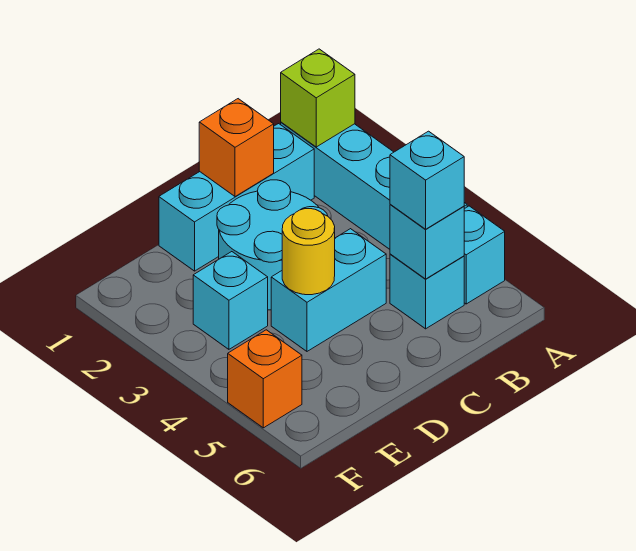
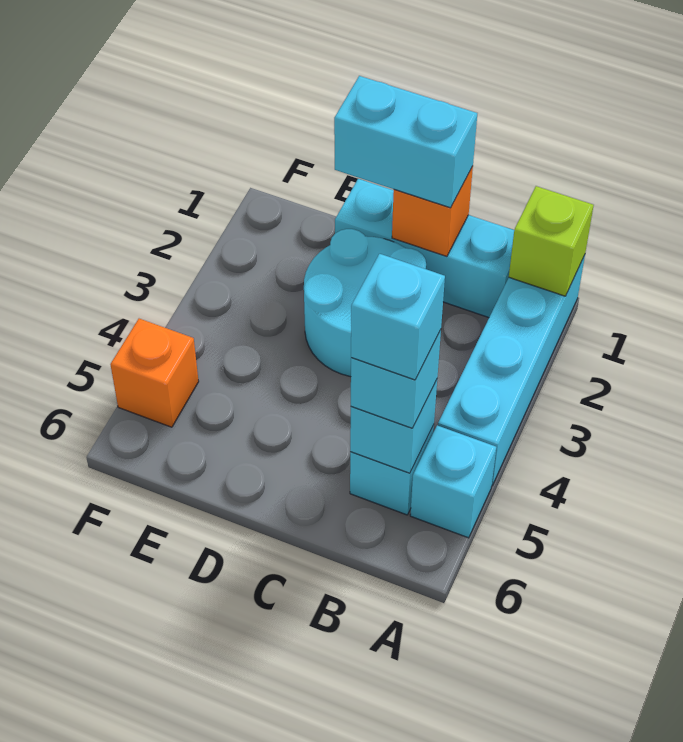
cyan brick C4:D4 level 1 -> cyan brick C1:D1 level 3
yellow round brick D4 level 2 -> none
cyan brick E3 level 1 -> cyan brick B5 level 4

